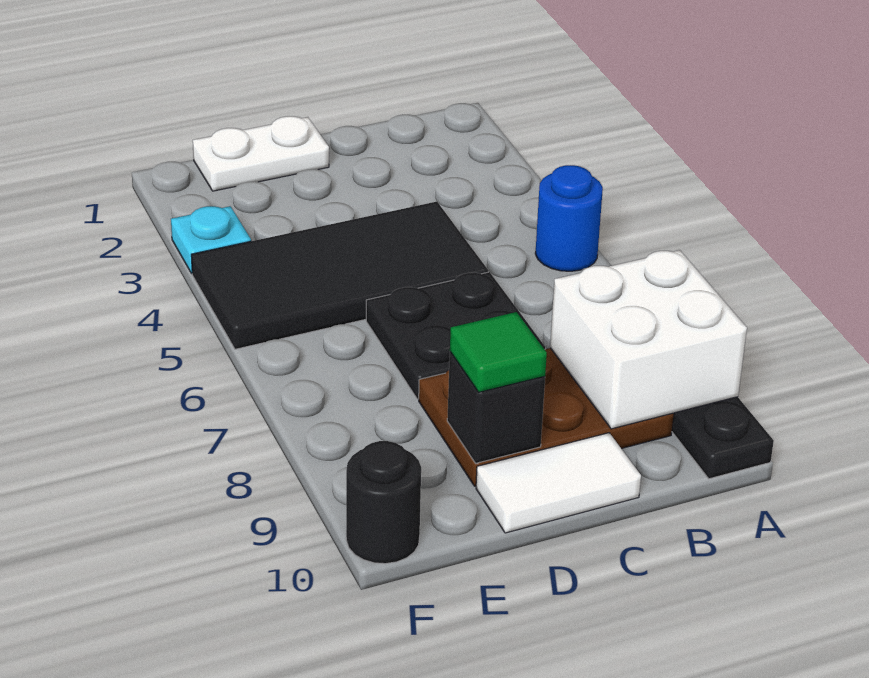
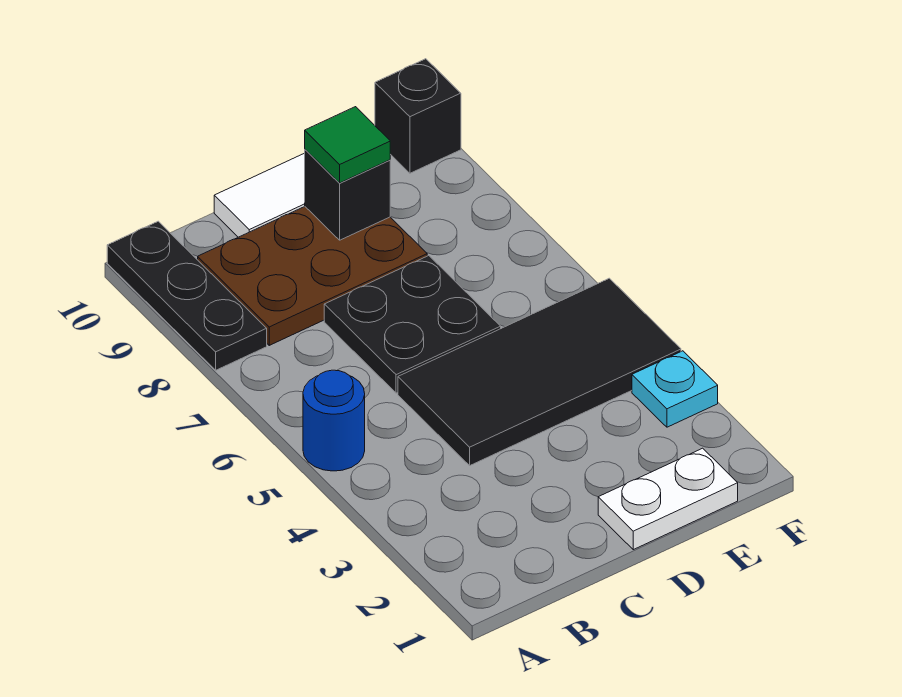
white brick A8:B9 level 2 -> none
black round brick F10 level 1 -> black brick F10 level 1

